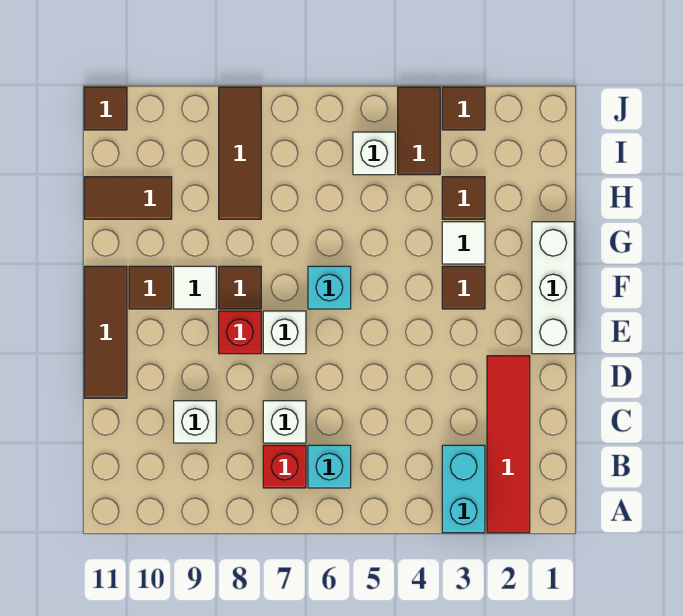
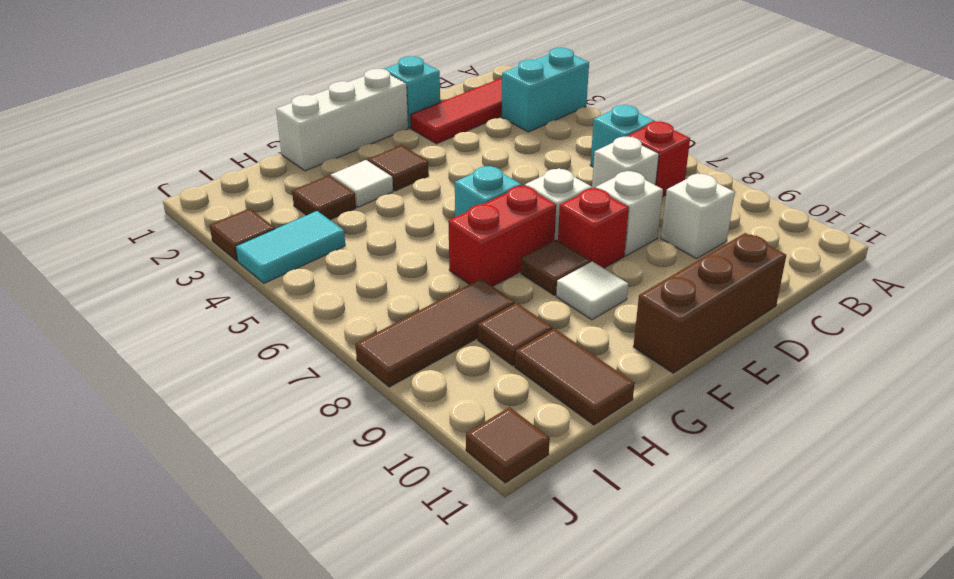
none -> cyan brick D1 level 1
brown tile D11:F11 level 1 -> brown brick D11:F11 level 1
none -> red brick F7:G7 level 1
brown tile F10 level 1 -> brown tile H9 level 1
brown tile I4:J4 level 1 -> cyan tile I4:J4 level 1
white brick I5 level 1 -> white brick D8 level 1

